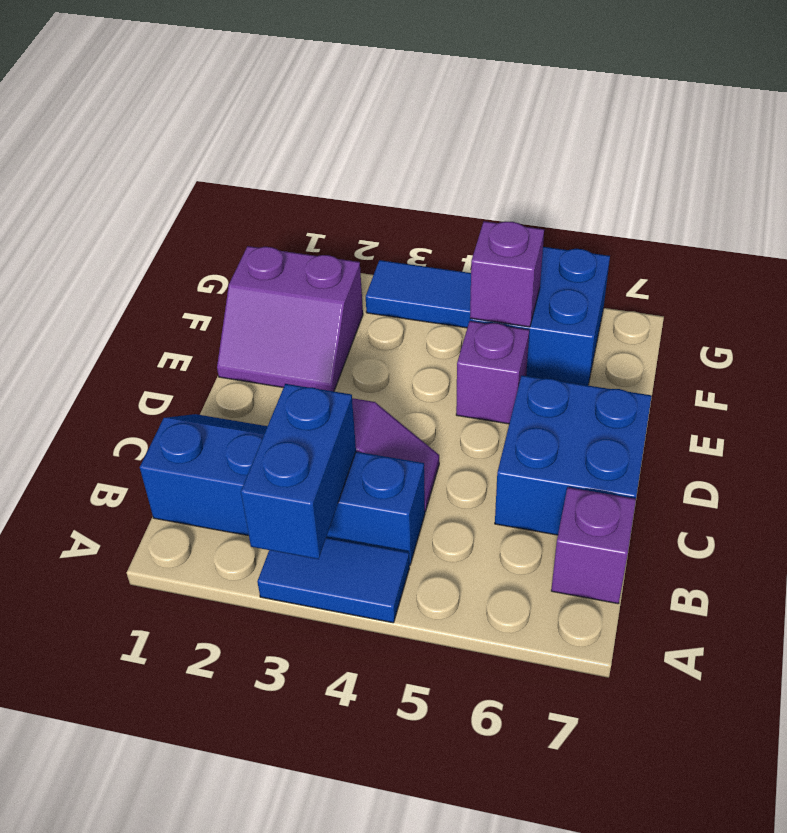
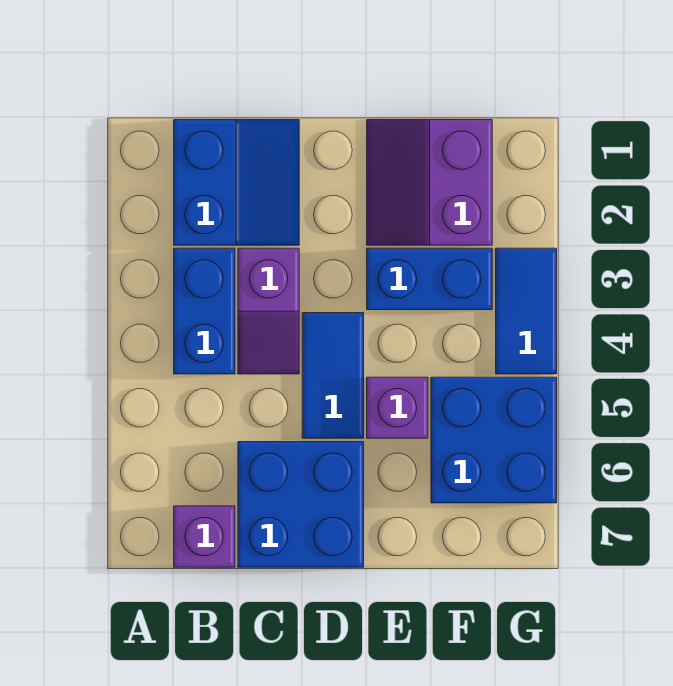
blue tile A3:A4 level 1 -> blue tile D4:D5 level 1
blue brick A3:B3 level 2 -> blue brick E3:F3 level 1
purple brick F5 level 2 -> none

